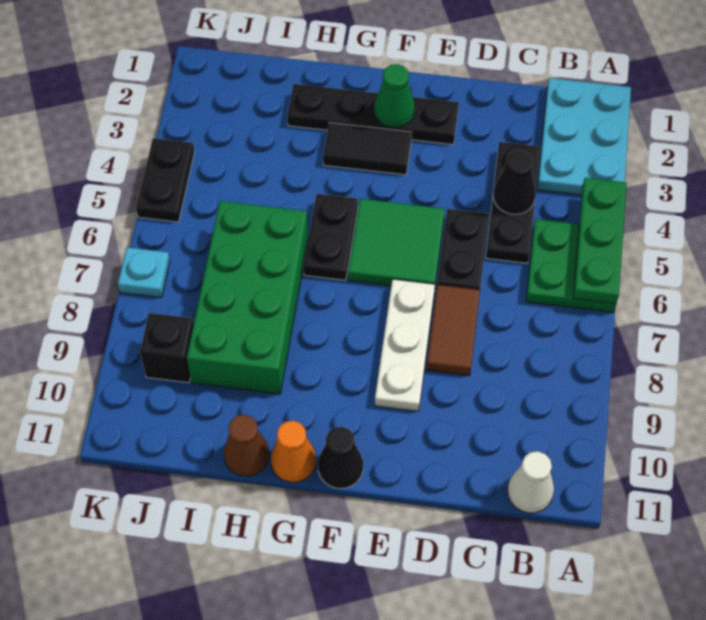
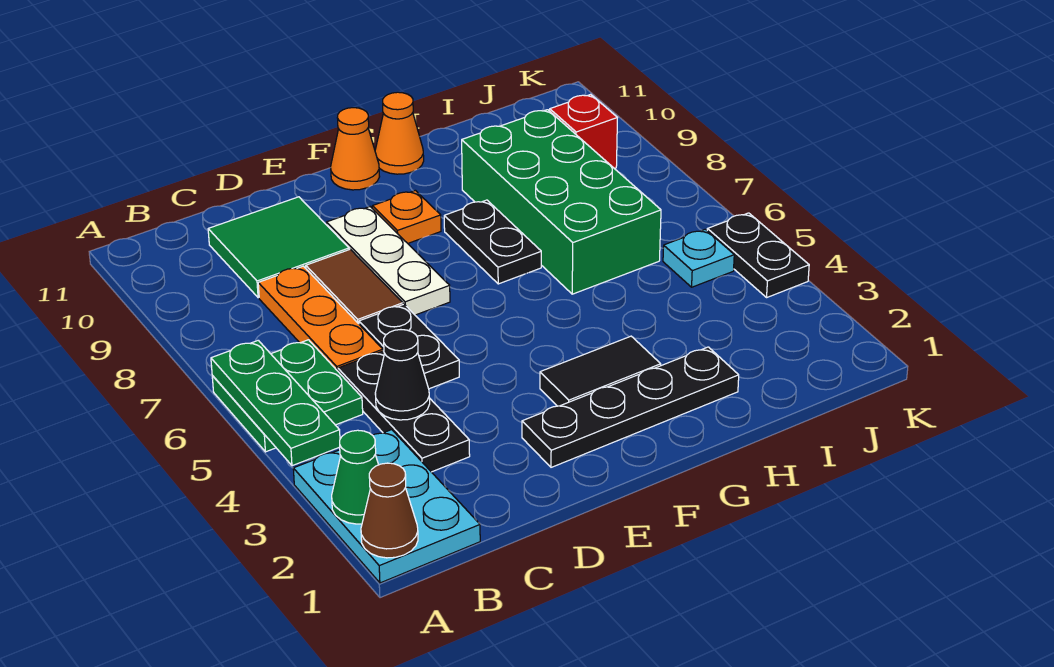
white cone B11 level 1 -> none
none -> orange plate C6:C8 level 1
green tile E5:F6 level 1 -> green tile C9:D10 level 1
green cone F2 level 2 -> green cone A2 level 2
none -> orange plate F9 level 1
black cone F11 level 1 -> orange cone F11 level 1
black plate G5:G6 level 1 -> black plate G7:G8 level 1
brown cone H11 level 1 -> brown cone A1 level 2
black brick J9 level 1 -> red brick J9 level 1
cyan plate K7 level 1 -> cyan plate J5 level 1

